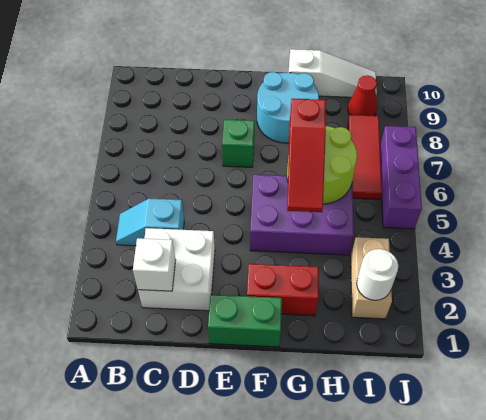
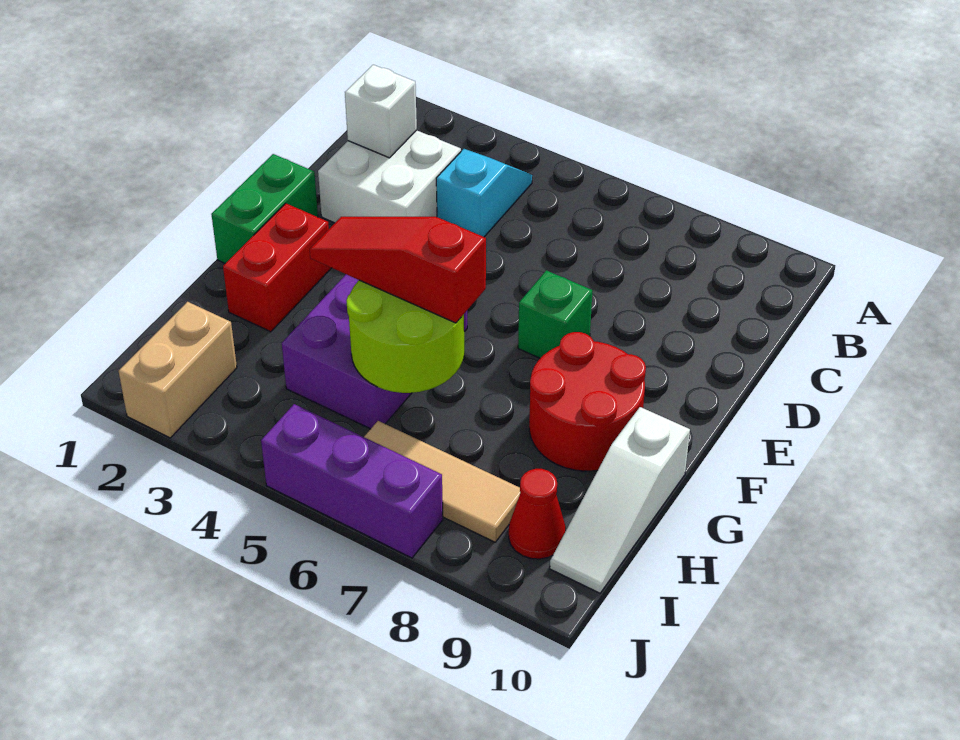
cyan round brick F8:G9 level 1 -> red round brick F8:G9 level 1
tan brick I2:I3 level 1 -> tan brick I2:J2 level 1
white round brick I2 level 2 -> none
red tile I6:I8 level 1 -> tan tile I6:I8 level 1

